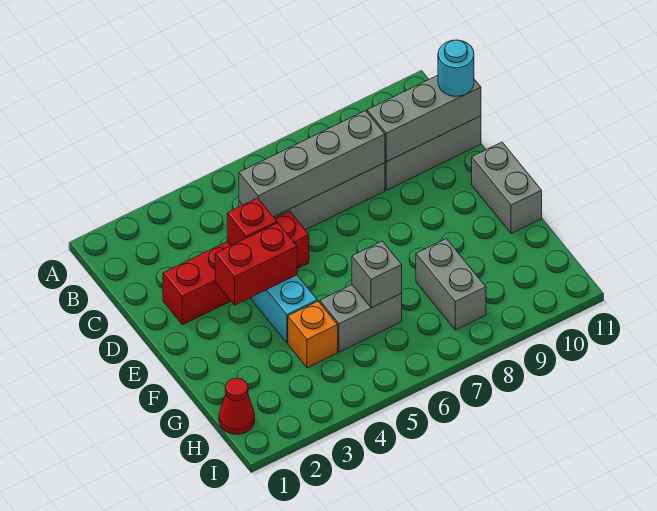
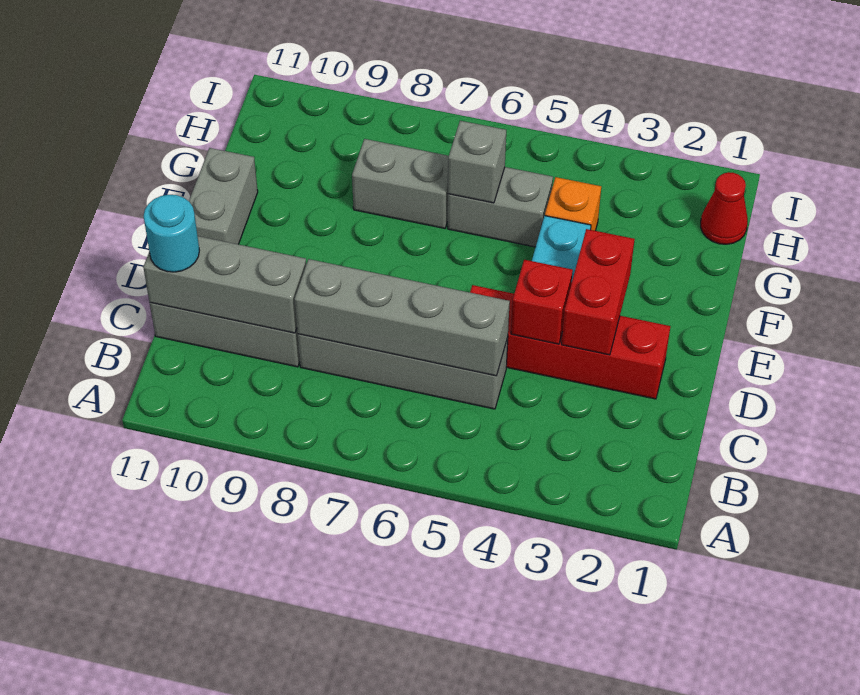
red brick E3:E4 level 2 -> red brick D3:E3 level 2
grey brick G8:H8 level 1 -> grey brick G7:G8 level 1

